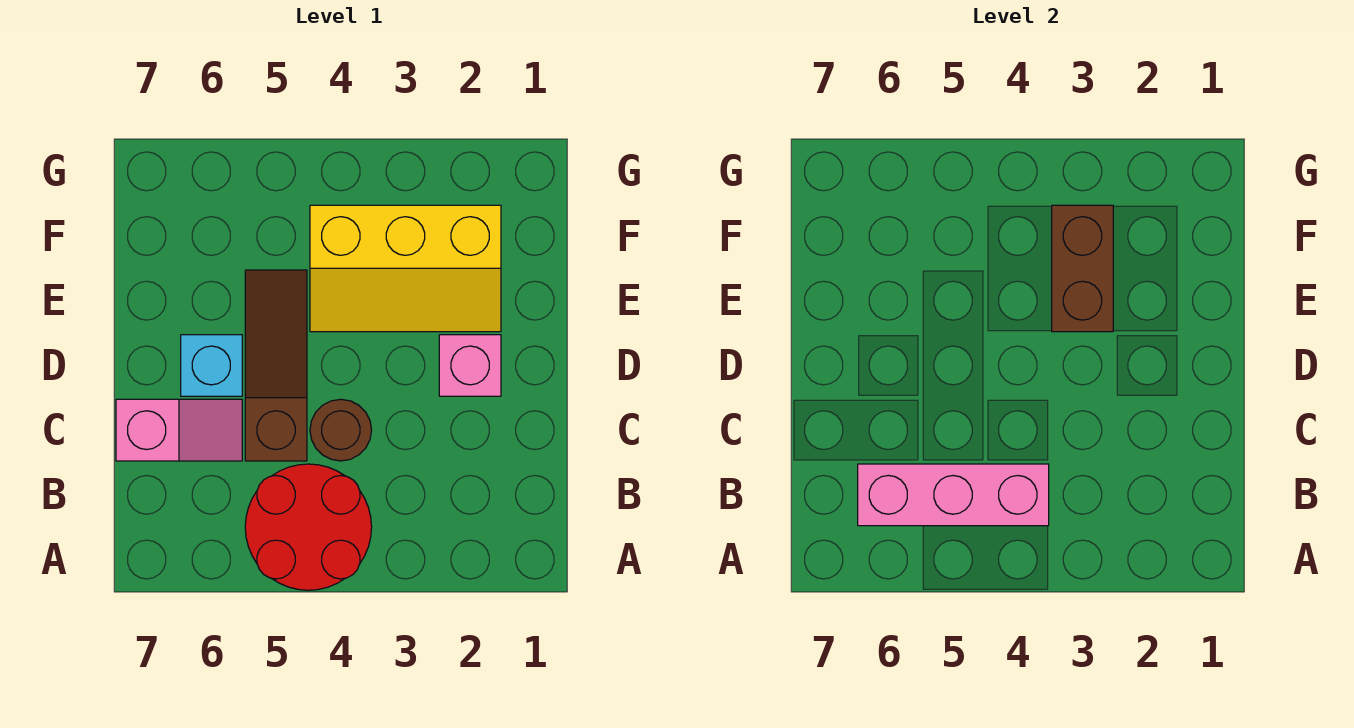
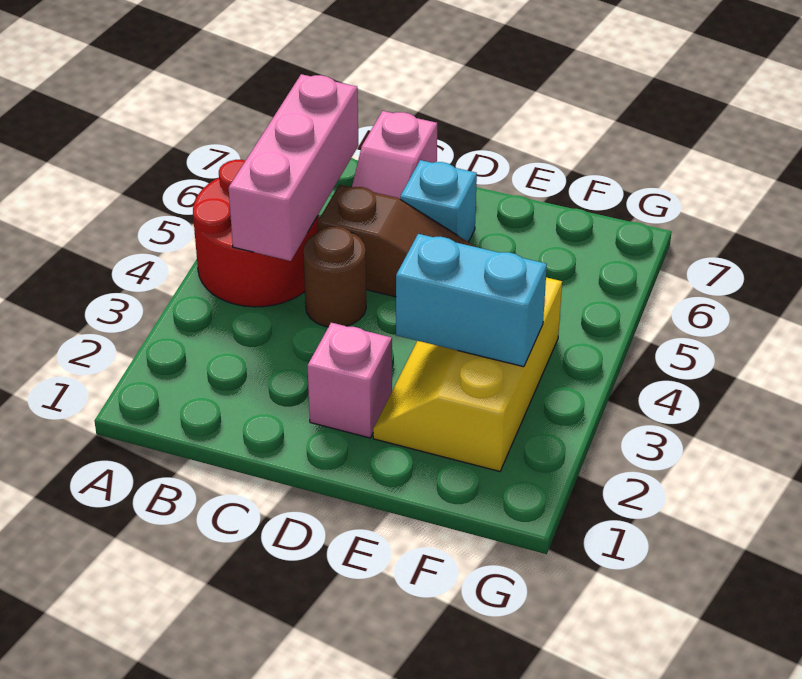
brown brick E3:F3 level 2 -> cyan brick E3:F3 level 2

